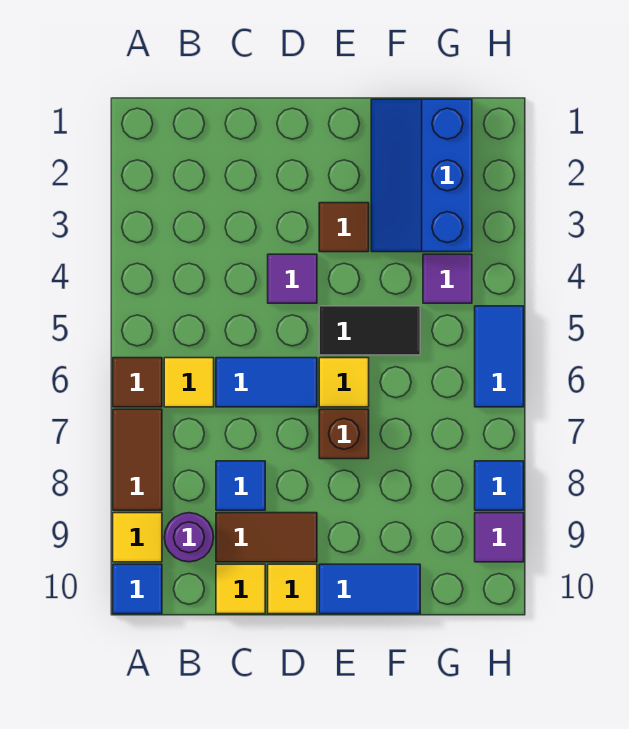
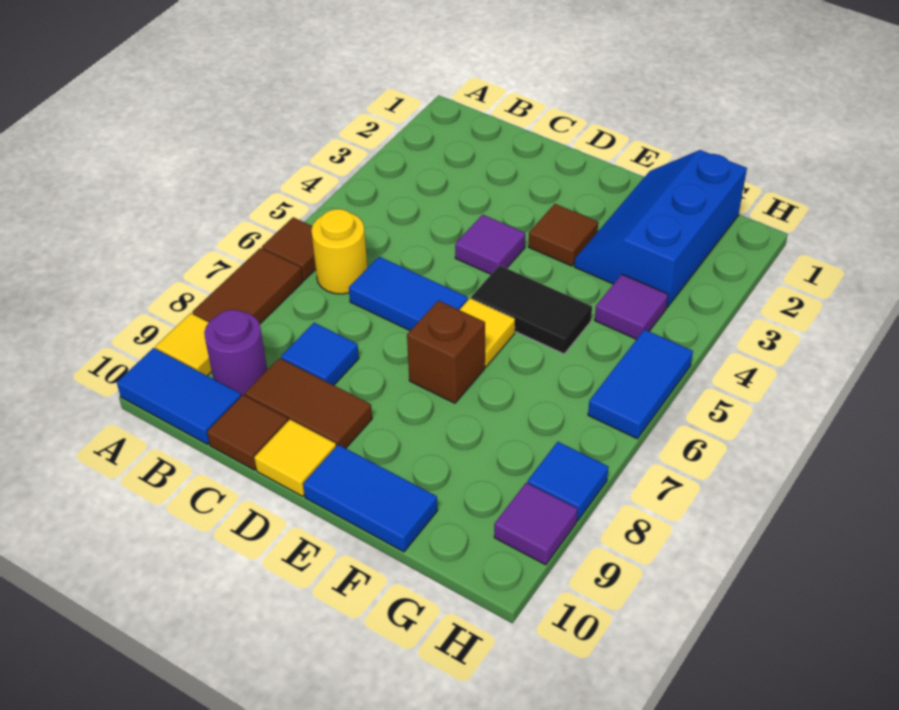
blue tile A10 level 1 -> blue tile A10:B10 level 1
yellow tile B6 level 1 -> yellow round brick B6 level 1
yellow tile C10 level 1 -> brown tile C10 level 1

